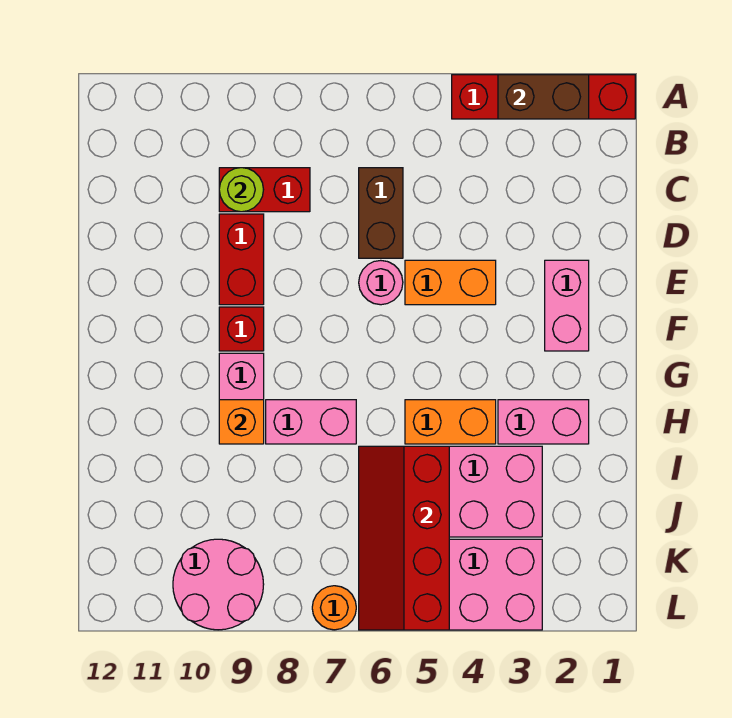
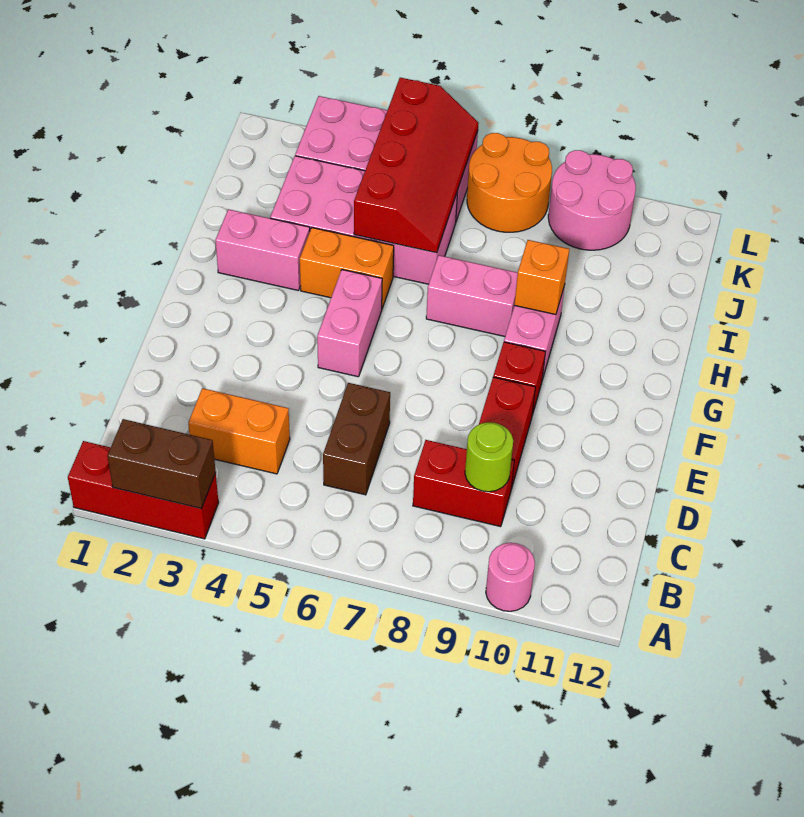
red brick A1:A4 level 1 -> red brick A1:A3 level 1
pink brick E2:F2 level 1 -> pink brick F5:G5 level 1
orange brick E4:E5 level 1 -> orange brick C3:C4 level 1
pink round brick E6 level 1 -> pink round brick A10 level 1
orange round brick L7 level 1 -> orange round brick K7:L8 level 1

